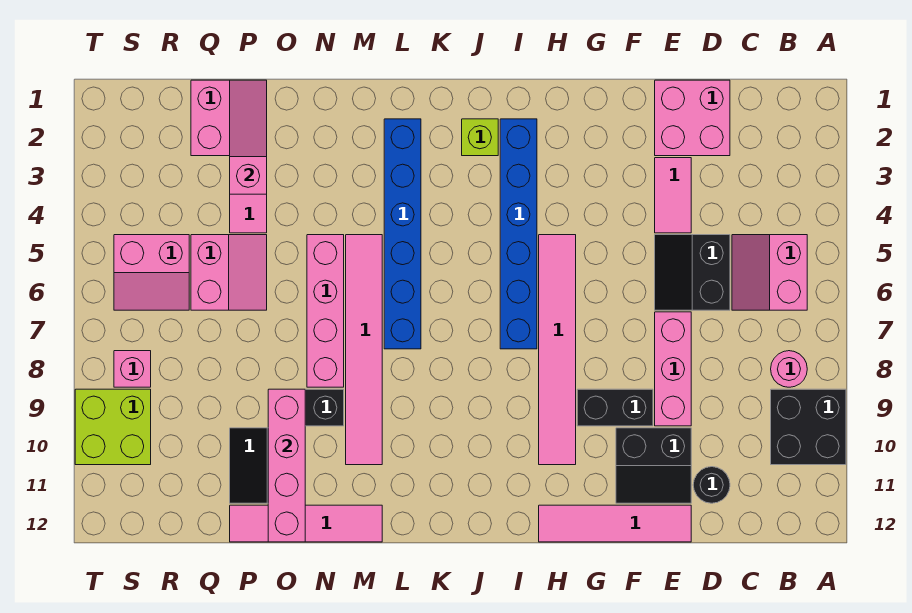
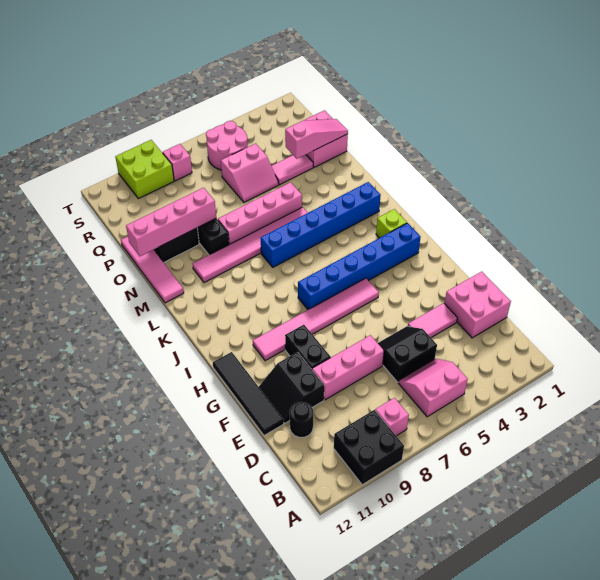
pink round brick B8 level 1 -> pink brick B8 level 1
pink tile E12:H12 level 1 -> black tile E12:H12 level 1
pink slope R5:S6 level 1 top 5 -> pink round brick R5:S6 level 1

